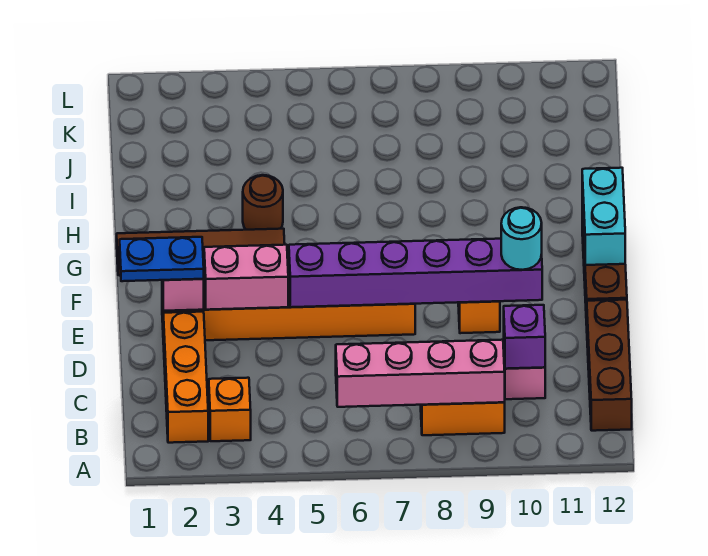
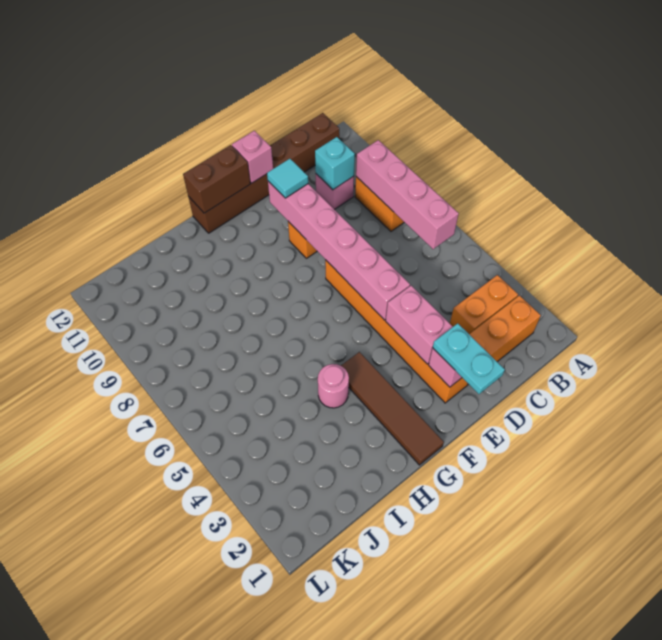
orange brick B3 level 1 -> orange brick B3:C3 level 1
purple brick C10 level 2 -> cyan brick C10 level 2
blue plate E1:E2 level 3 -> cyan plate E1:E2 level 3
purple brick E5:E10 level 2 -> pink brick E5:E10 level 2
cyan round brick E10 level 3 -> cyan tile E10 level 3
none -> pink brick E12 level 2
cyan brick F12:G12 level 2 -> brown brick F12:G12 level 2
brown round brick H4 level 1 -> pink round brick H4 level 1

